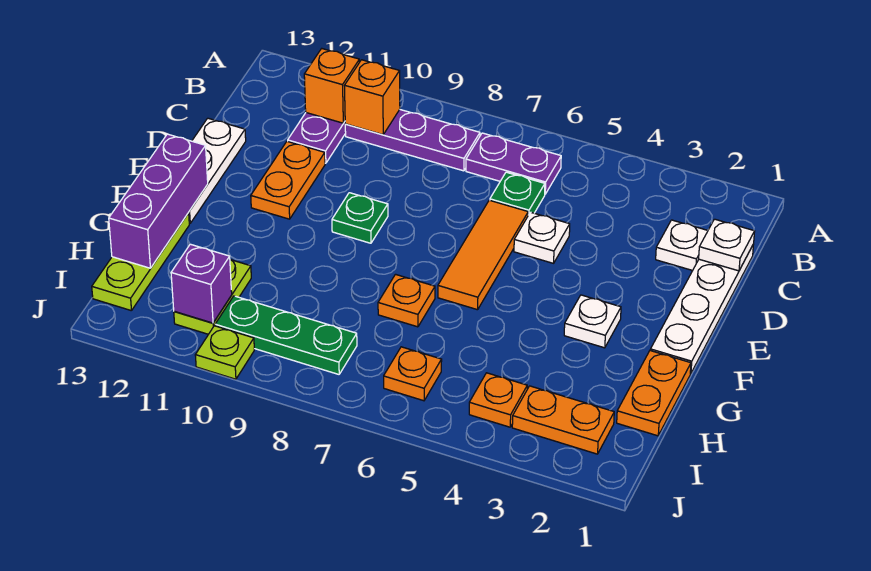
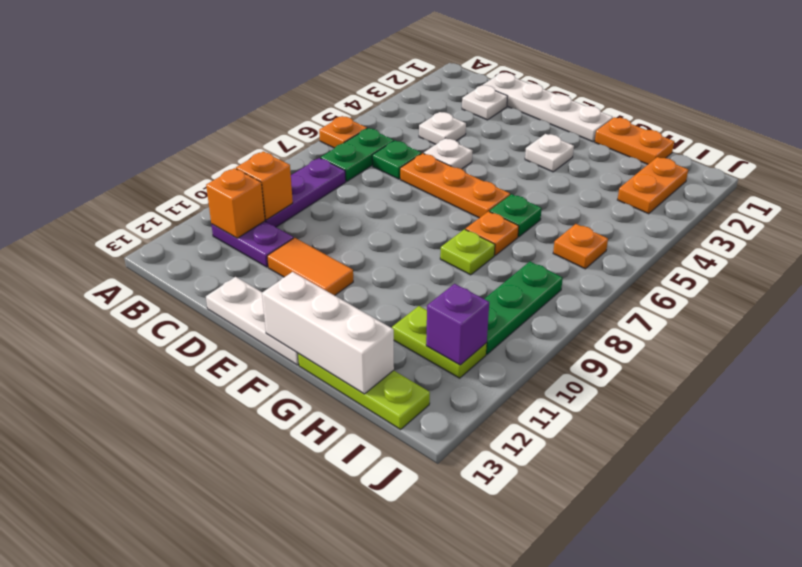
purple plate B6:B7 level 1 -> green plate B6:B7 level 1
white plate C1 level 2 -> white plate C4 level 1
orange tile D6:F6 level 1 -> orange plate D6:F6 level 1
orange plate D11:E11 level 1 -> orange tile D11:E11 level 1
green plate E9 level 1 -> green plate G6 level 1
purple brick F13:H13 level 2 -> white brick F13:H13 level 2
orange plate I4 level 1 -> orange plate A6 level 1
lime plate J10 level 1 -> lime plate G8 level 1

